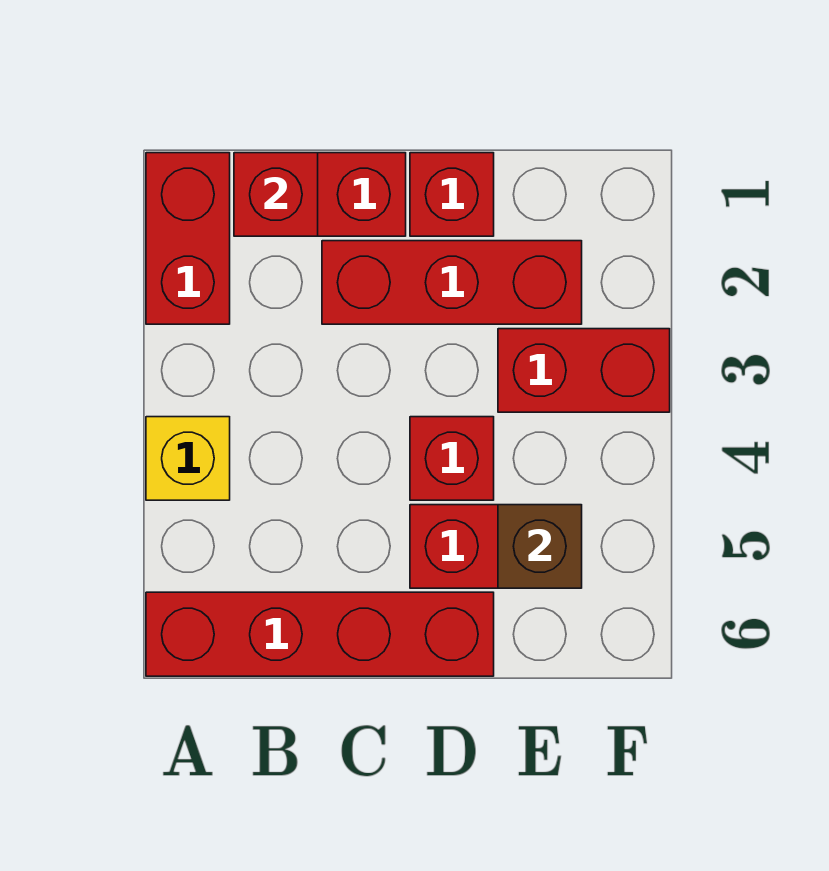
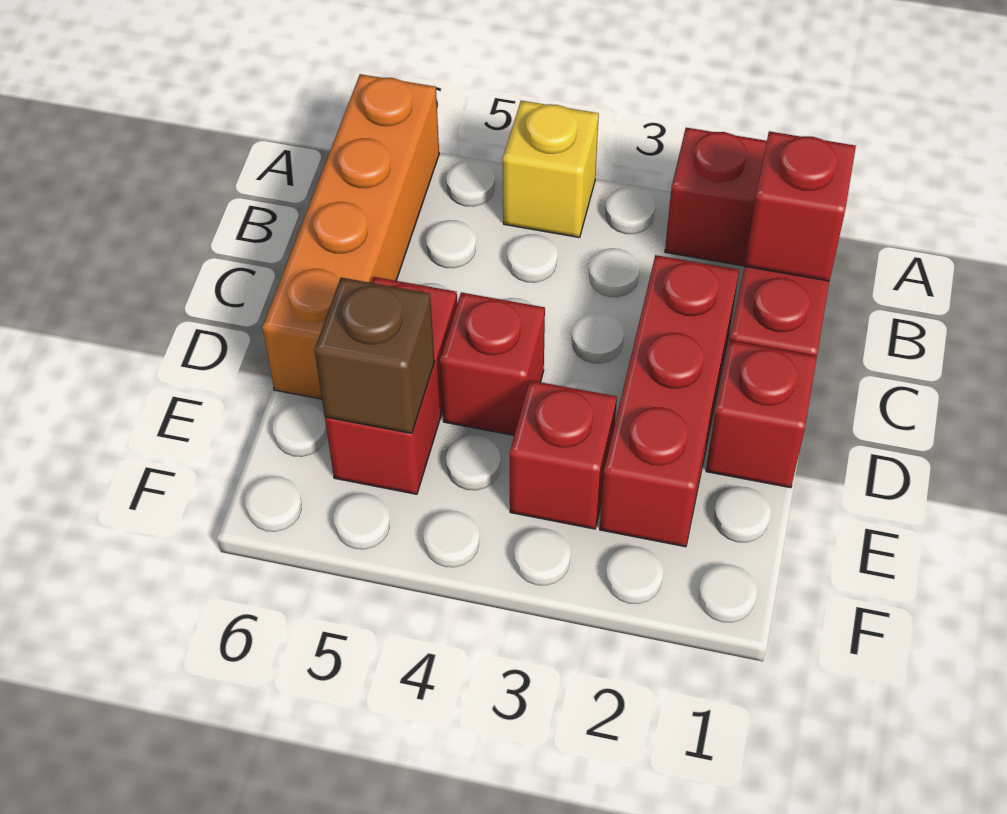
red brick A6:D6 level 1 -> orange brick A6:D6 level 1
red brick E3:F3 level 1 -> red brick E3 level 1

